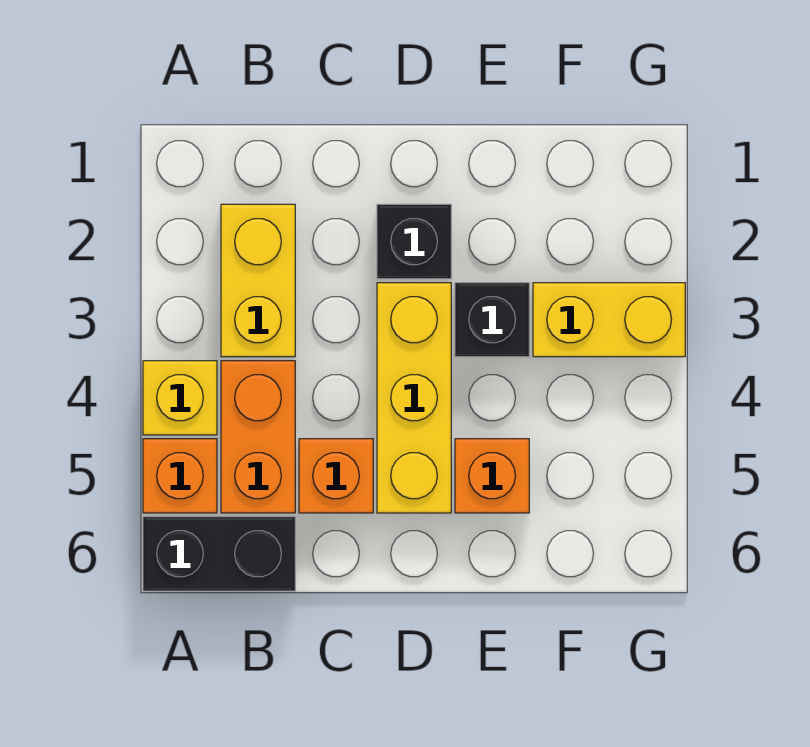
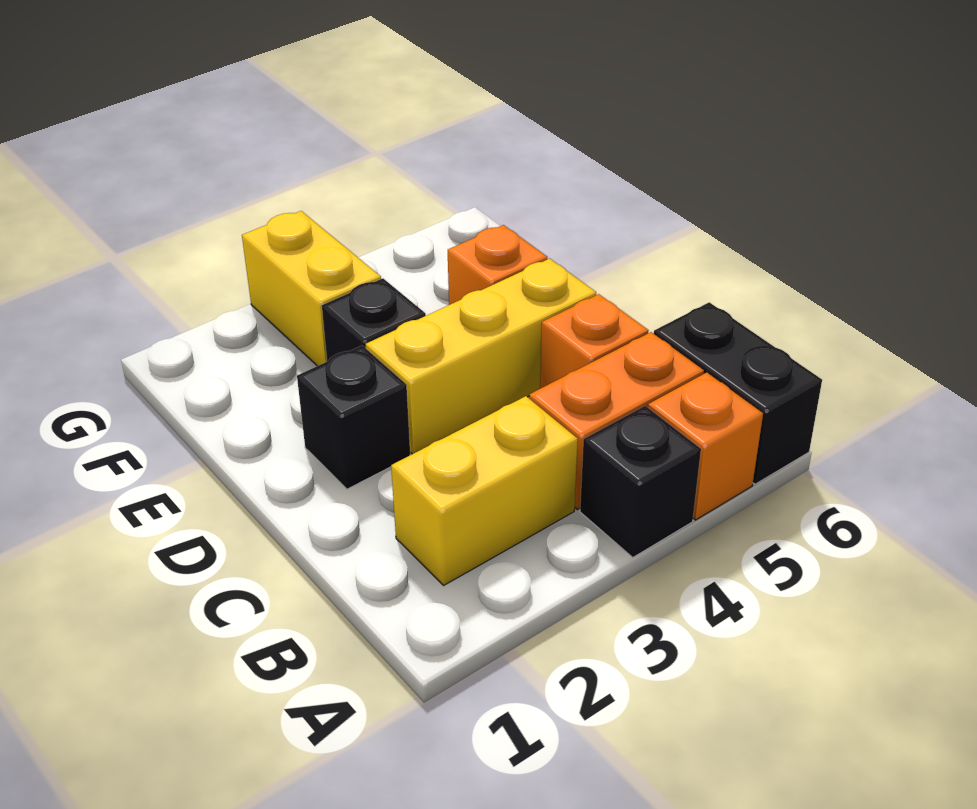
yellow brick A4 level 1 -> black brick A4 level 1

